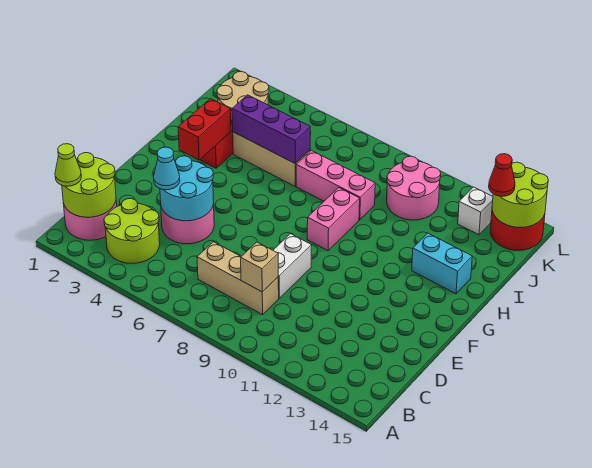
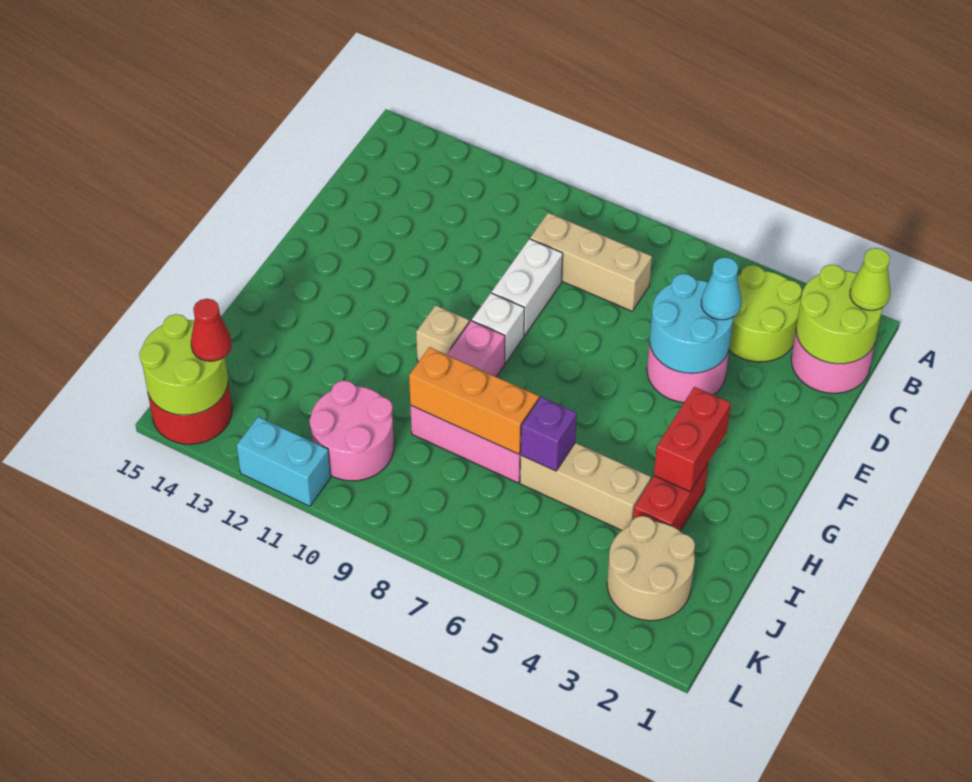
tan brick C9 level 2 -> tan brick G10 level 1
cyan brick H13:H14 level 1 -> cyan brick L11:L12 level 1
purple brick I4:I6 level 2 -> purple brick I6 level 2
none -> orange brick I7:I9 level 2
white brick K13 level 1 -> white brick F9 level 1

